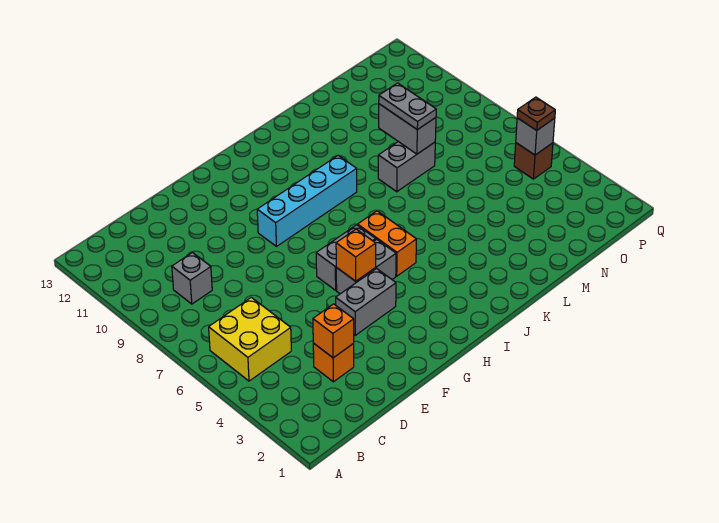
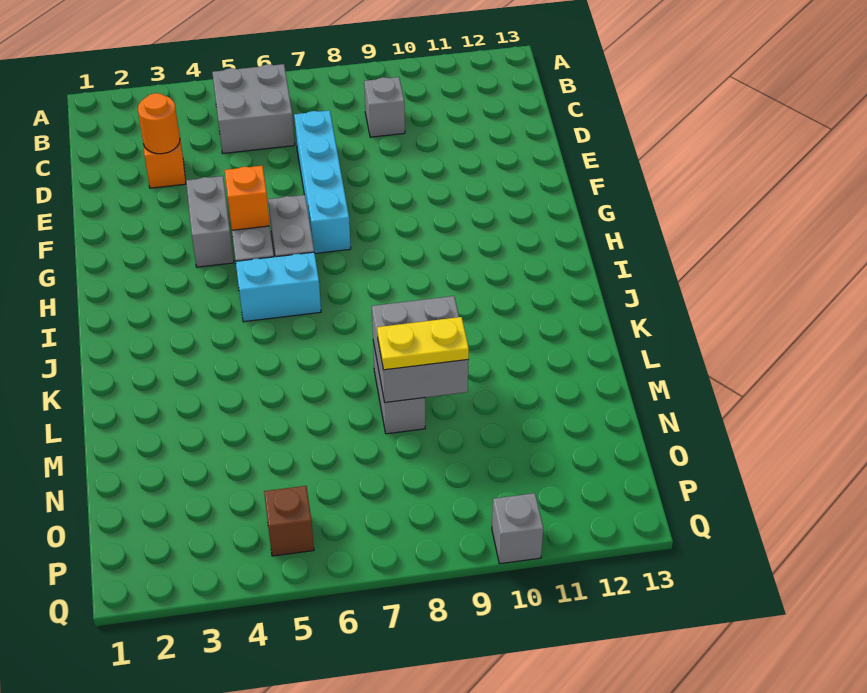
yellow brick B5:C6 level 1 -> grey brick B5:C6 level 1
orange brick D3 level 2 -> orange round brick D3 level 2
cyan brick G9:J9 level 1 -> cyan brick D7:G7 level 1
orange brick I5:I6 level 1 -> cyan brick I5:I6 level 1
grey brick M8:M9 level 2 -> grey brick L8:M9 level 2
grey plate M8:M9 level 3 -> yellow plate M8:M9 level 3
grey brick P5 level 2 -> grey brick Q10 level 1
brown plate P5 level 3 -> none

